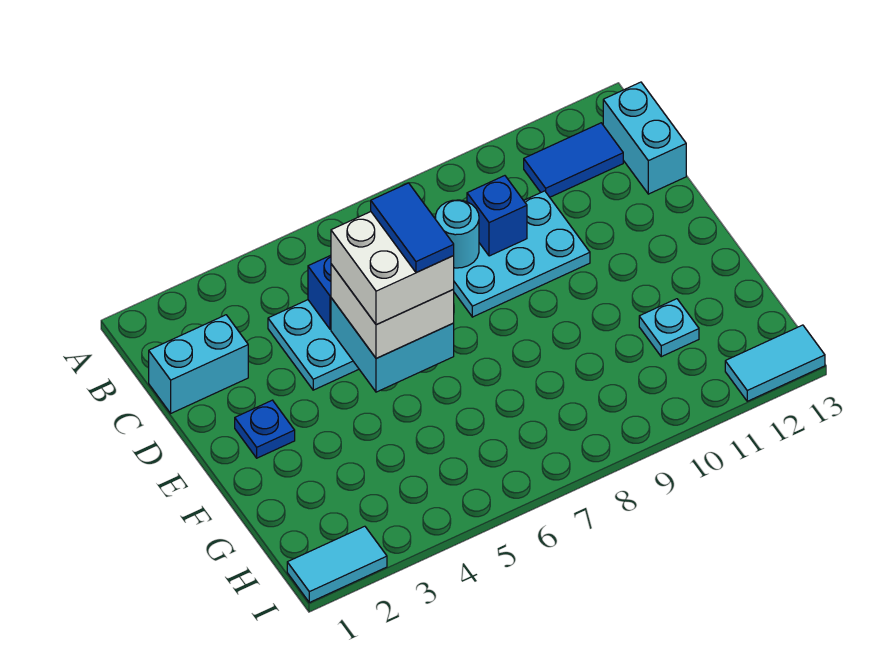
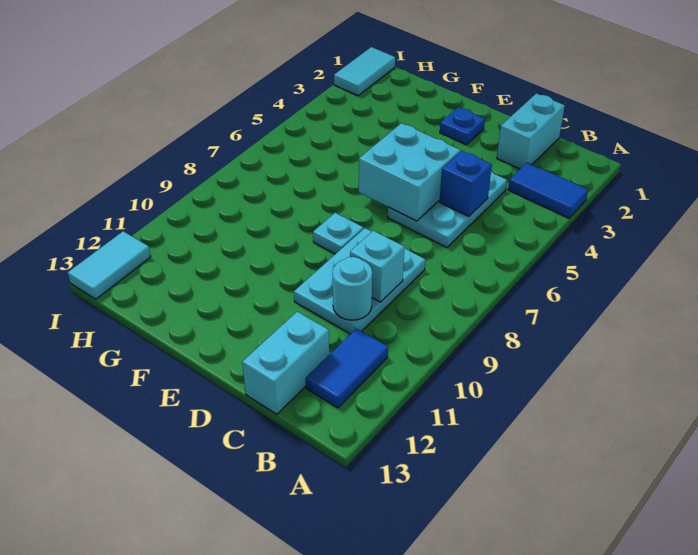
cyan brick B13:C13 level 1 -> cyan brick C12:C13 level 1
cyan round brick C8 level 2 -> cyan round brick C10 level 2
blue brick C9 level 2 -> cyan brick C9 level 2
white brick D5:E6 level 3 -> none
white brick D5:E6 level 4 -> none
blue tile D6:E6 level 5 -> blue tile A3:B3 level 1
cyan plate G11 level 1 -> cyan plate E8 level 1

